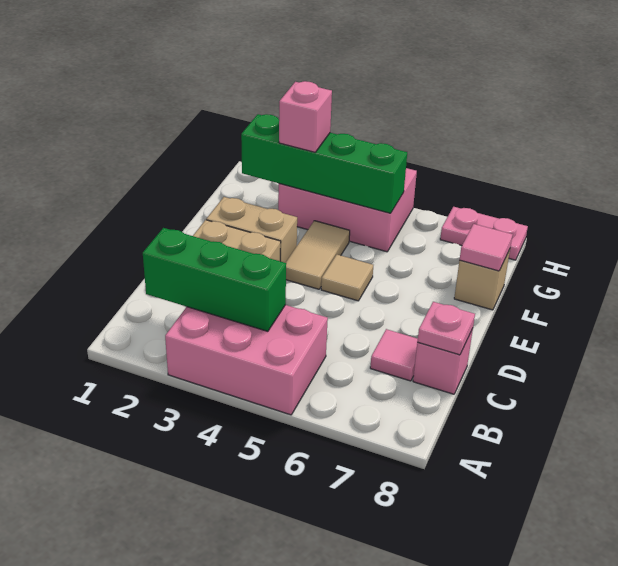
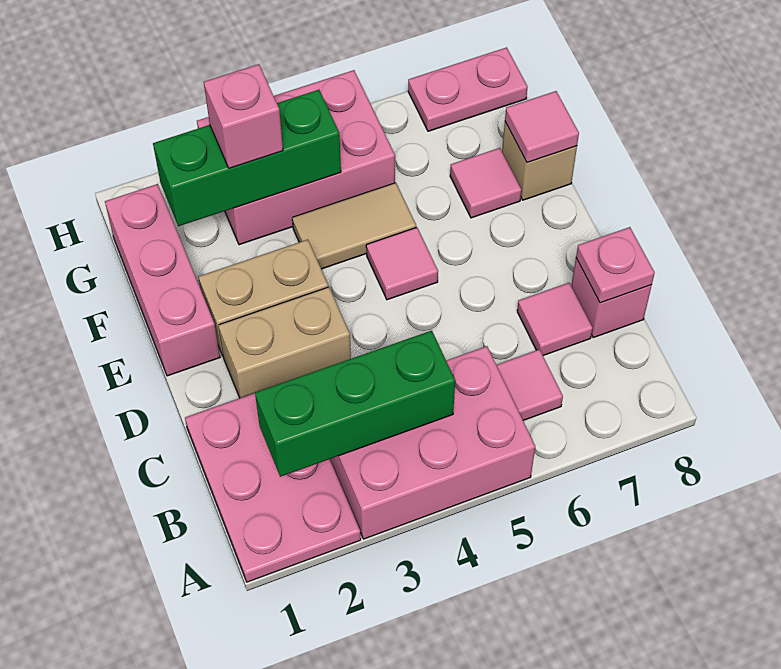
none -> pink plate A1:C2 level 1
none -> pink tile B6 level 1
none -> pink brick E1:G1 level 1
tan tile E4:F4 level 1 -> tan tile F4:F5 level 1
tan tile E5 level 1 -> pink tile E5 level 1
none -> pink tile F7 level 1
green brick G2:G5 level 2 -> green brick G2:G4 level 2

